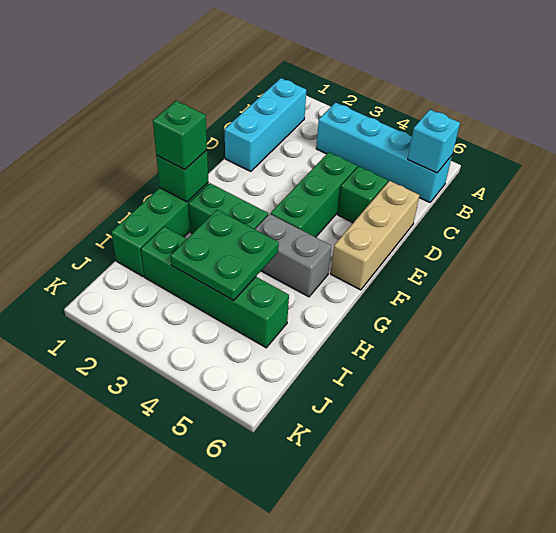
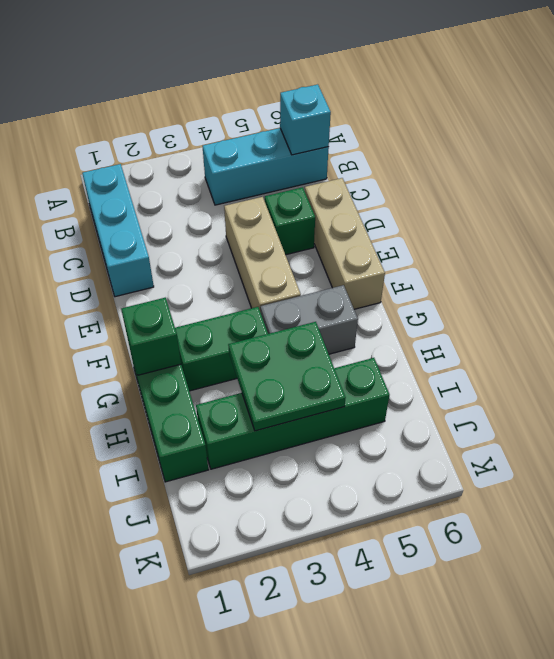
cyan brick B3:B6 level 1 -> cyan brick B4:B6 level 1
green brick D4:F4 level 1 -> tan brick D4:F4 level 1
green brick G1 level 3 -> none

